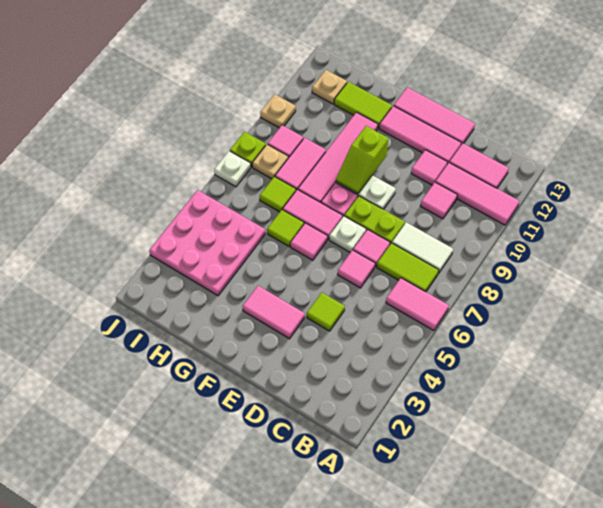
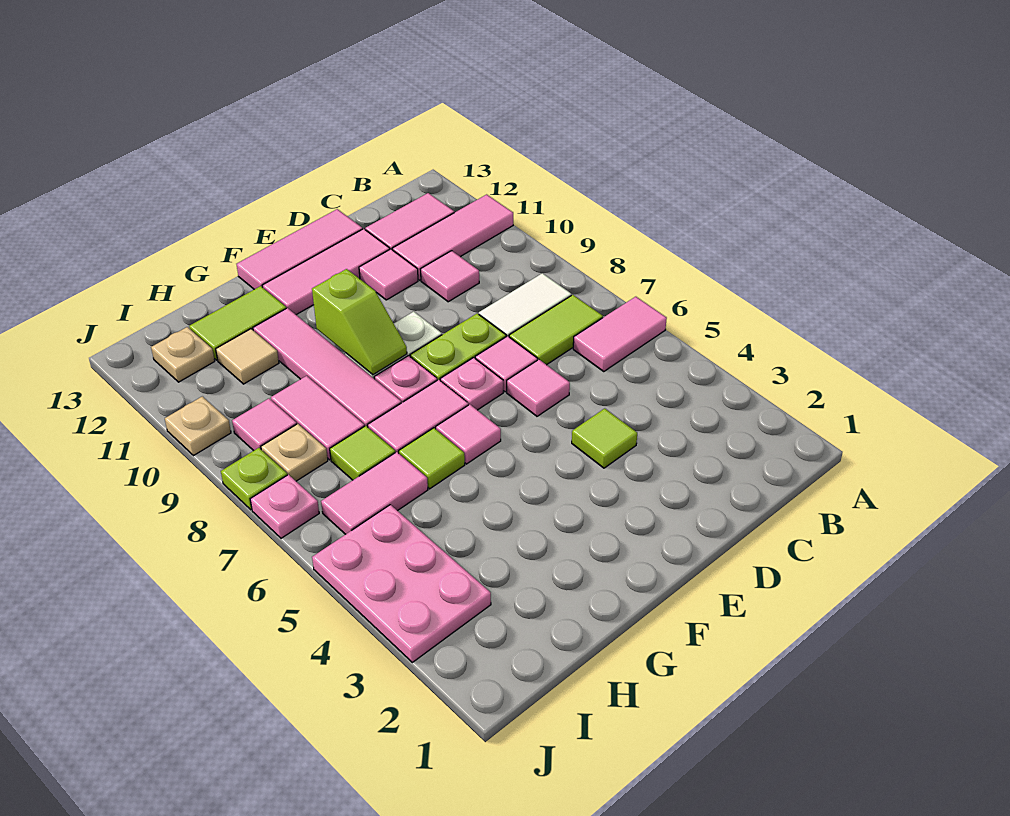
pink tile E3:F3 level 1 -> pink tile H6:I6 level 1
white plate E7 level 1 -> pink plate E7 level 1
pink plate H3:J5 level 1 -> pink plate I3:J5 level 1
none -> tan tile H11 level 1
white plate J7 level 1 -> pink plate J7 level 1

